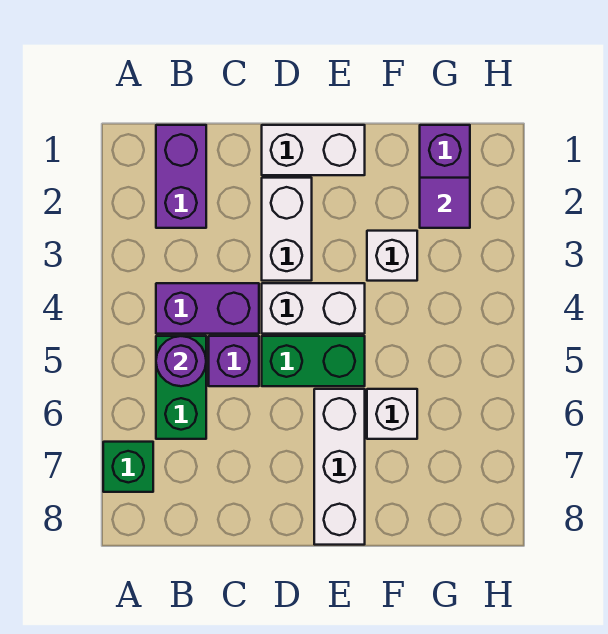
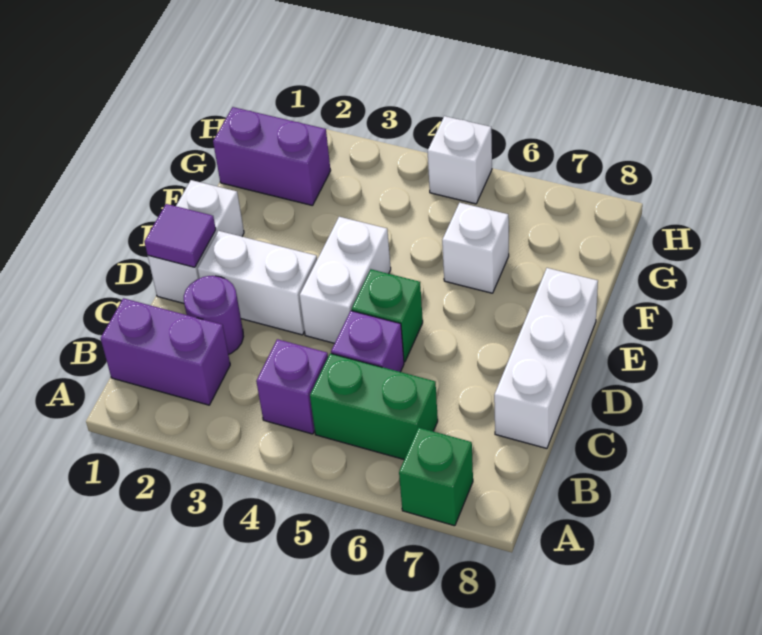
purple brick B4:C4 level 1 -> purple brick B4 level 1
purple round brick B5 level 2 -> purple round brick C2 level 1
green brick D5:E5 level 1 -> green brick D5 level 1
white brick E6:E8 level 1 -> white brick C8:E8 level 1
white brick F3 level 1 -> white brick H5 level 1
purple tile G2 level 2 -> purple tile D1 level 2

